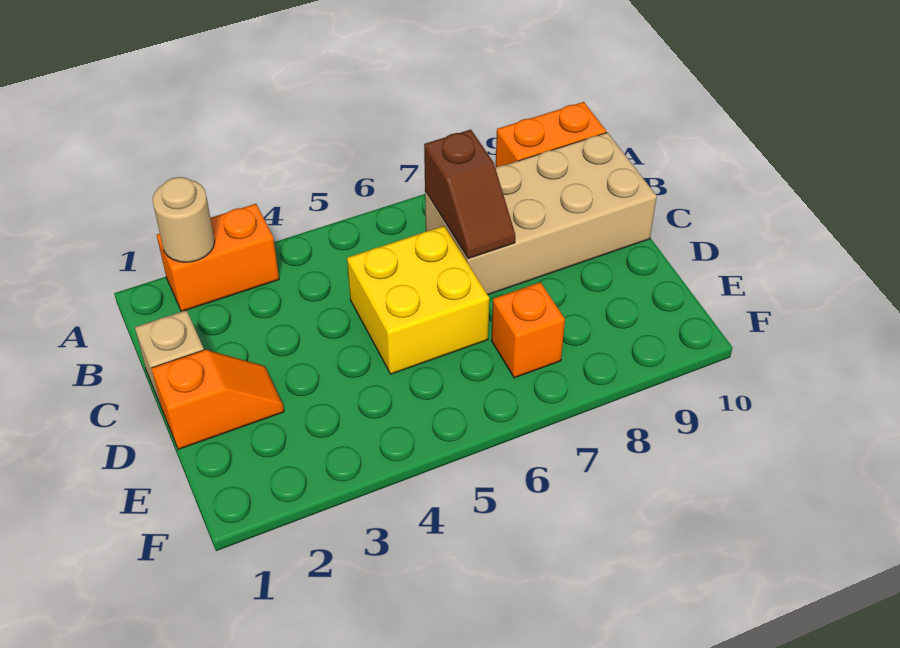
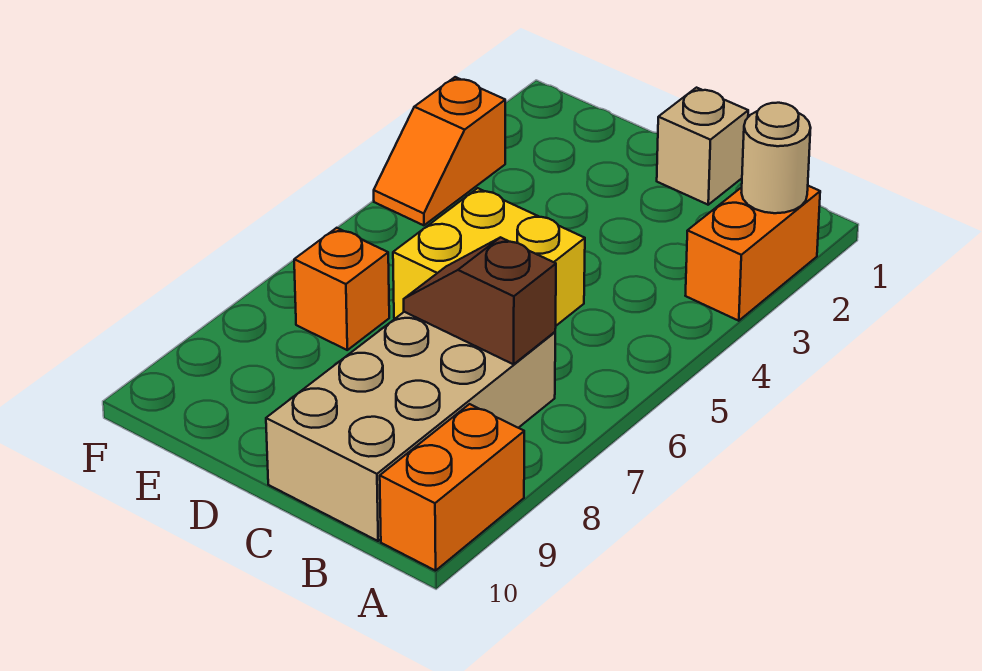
orange slope D1:D2 level 1 top 1 -> orange slope F3:F4 level 1 top 3

